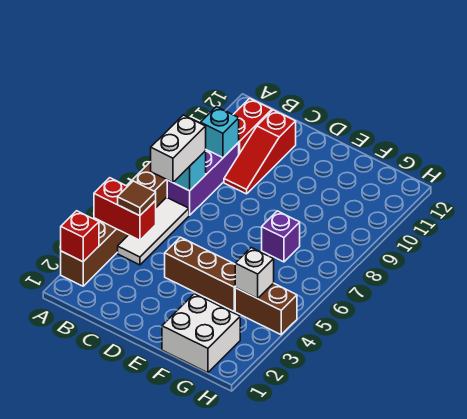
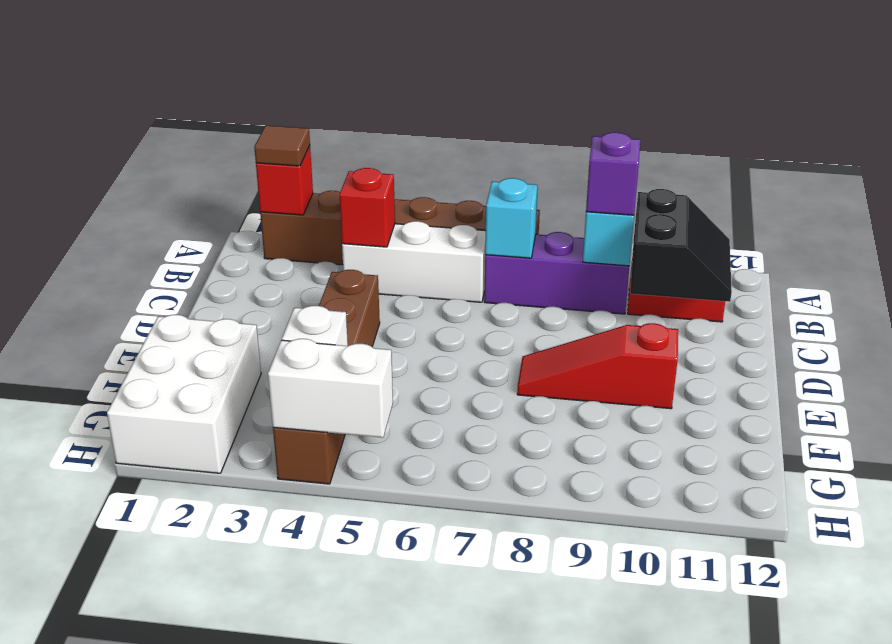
red brick A4:B4 level 2 -> red brick B4 level 2
white tile B4:B6 level 1 -> white brick B4:B6 level 1
brown tile B4 level 3 -> brown tile A2 level 3
white brick B6:B7 level 3 -> white brick H4:H5 level 2
none -> black slope B10:C11 level 2 top 10
red slope C9:C11 level 1 top 11 -> red slope E8:E10 level 1 top 10
white brick F1:G2 level 1 -> white brick F1:H2 level 1
purple brick F7 level 1 -> purple brick B9 level 3

